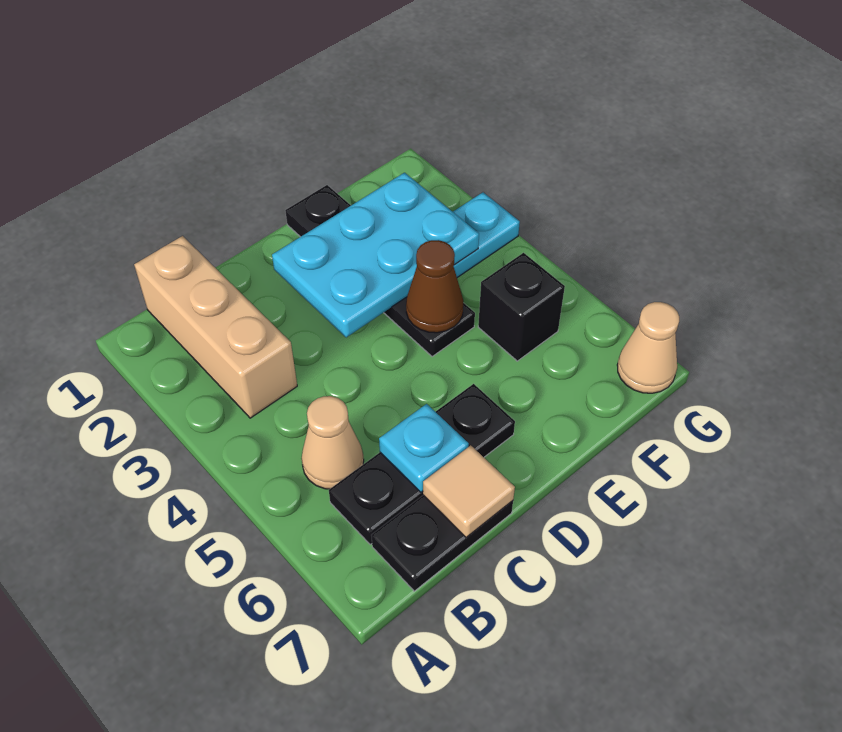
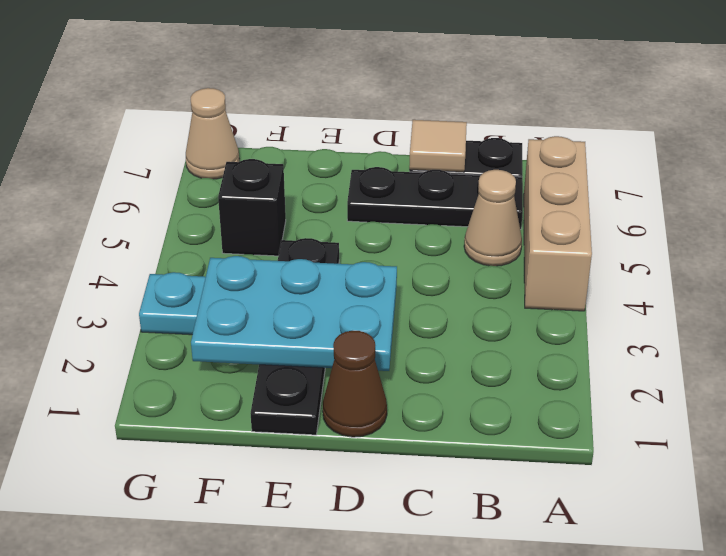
tan brick B1:B3 level 1 -> tan brick A4:A6 level 1
cyan plate C6 level 2 -> none
brown cone E4 level 2 -> brown cone D1 level 1

